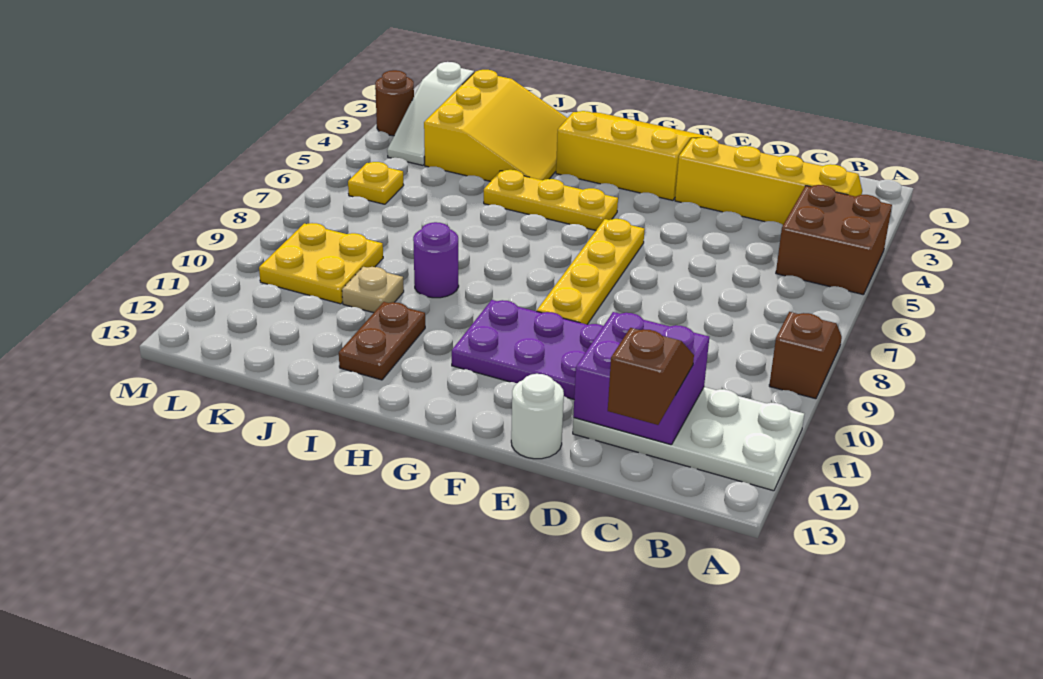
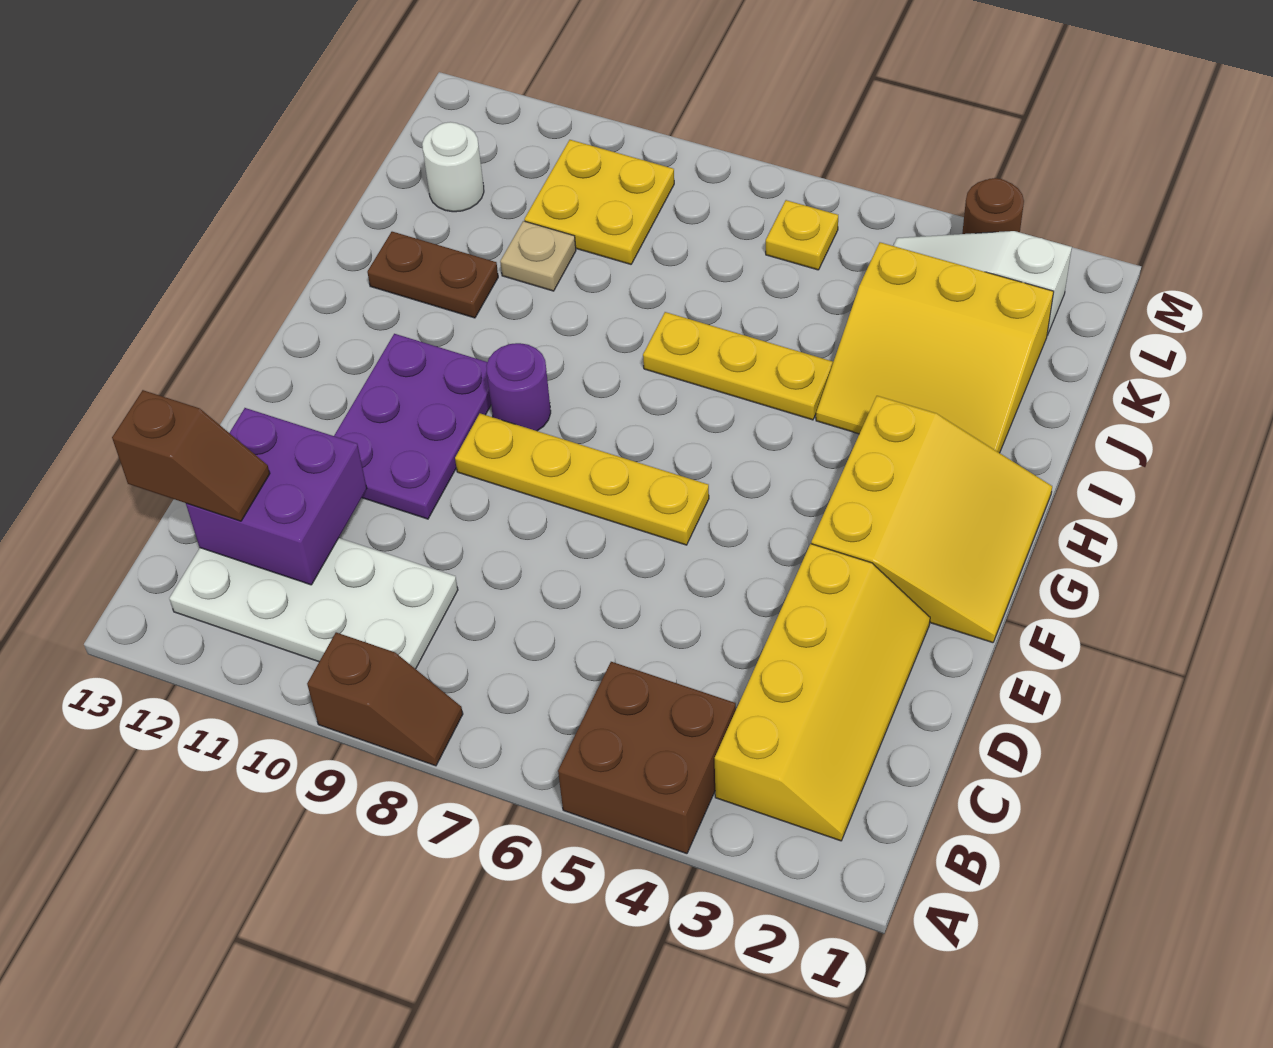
white plate A11:D12 level 1 -> white plate B9:C12 level 1
white round brick E13 level 1 -> white round brick K12 level 1
yellow plate G5:I5 level 1 -> yellow plate I5:I7 level 1
purple round brick I9 level 1 -> purple round brick G9 level 1

